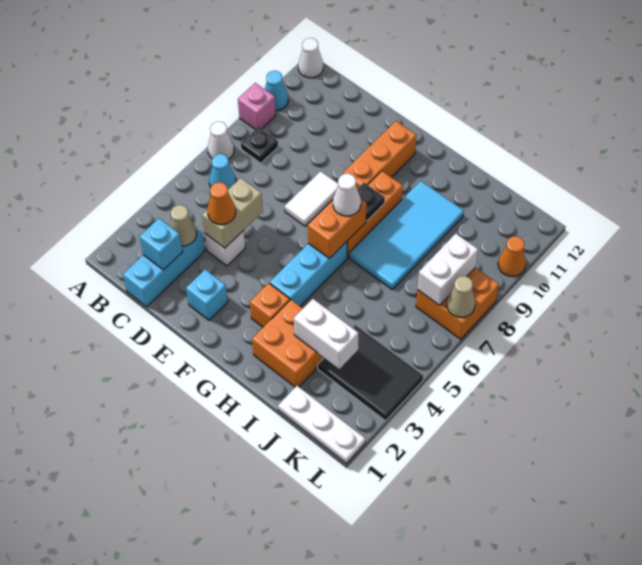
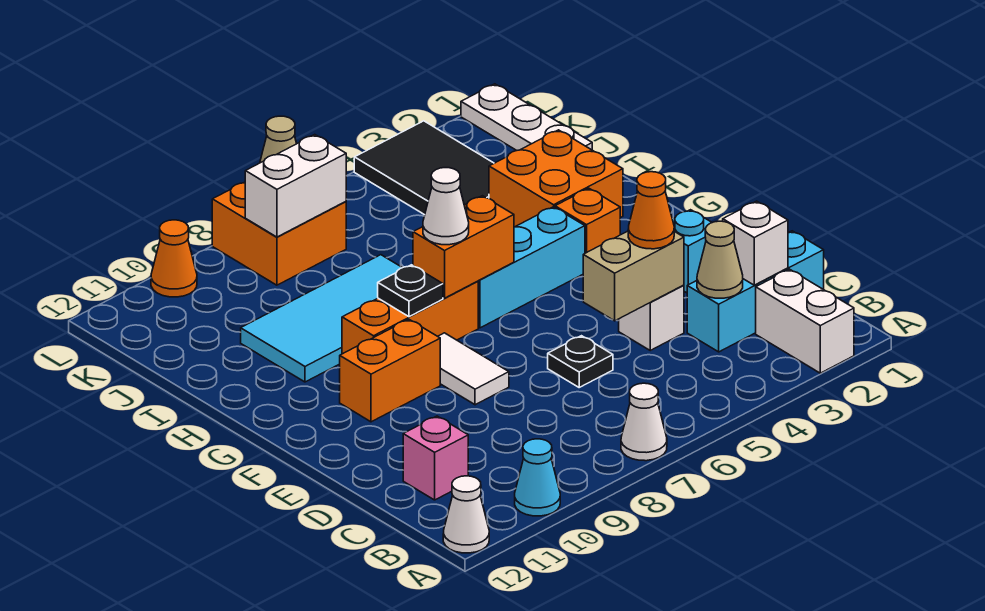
pink brick A9 level 1 -> pink brick C11 level 1
cyan cone B6 level 1 -> none
black plate B8 level 1 -> black plate D6 level 1
cyan brick C2 level 2 -> white brick C2 level 2
white tile E7:E8 level 1 -> white tile E8:F8 level 1
orange brick F9:F11 level 1 -> orange brick F9:F10 level 1
white brick I3:J3 level 2 -> white brick A2:B2 level 1

